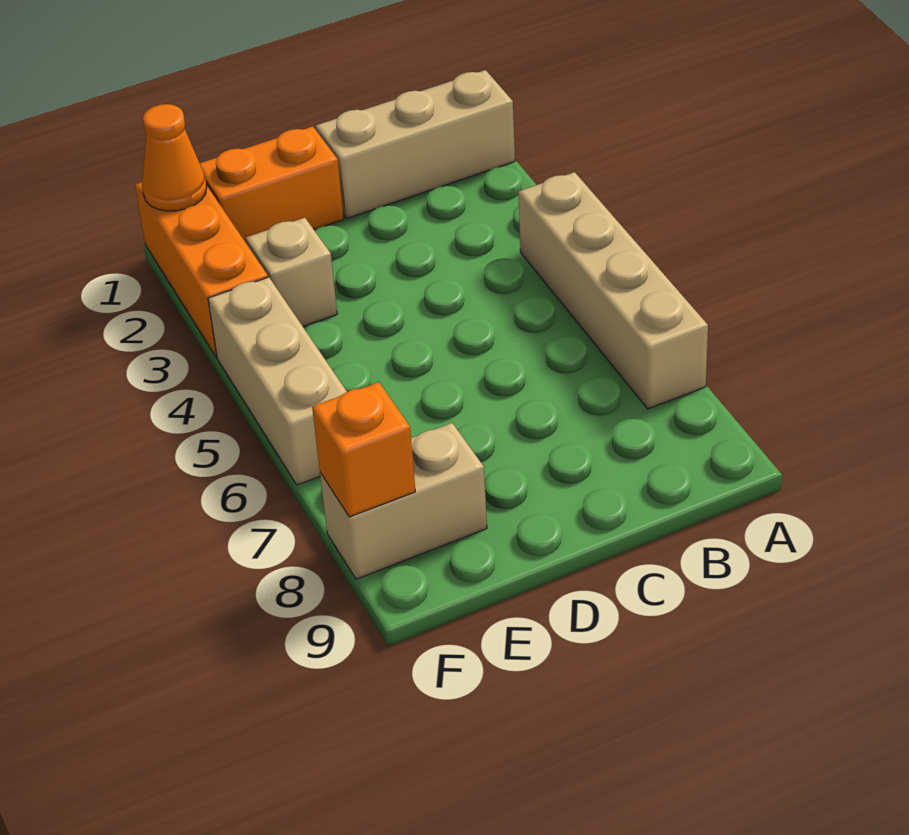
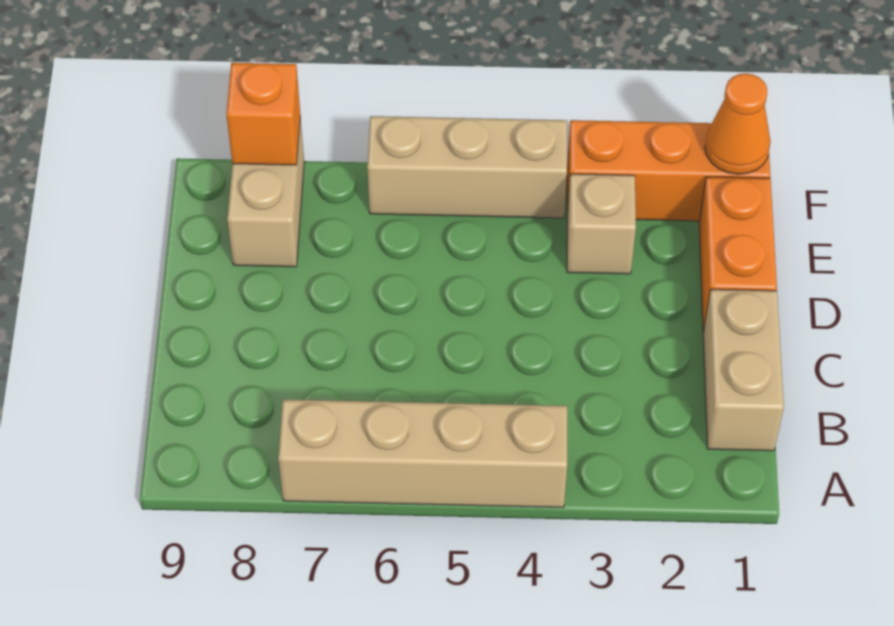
tan brick A1:C1 level 1 -> tan brick B1:C1 level 1

